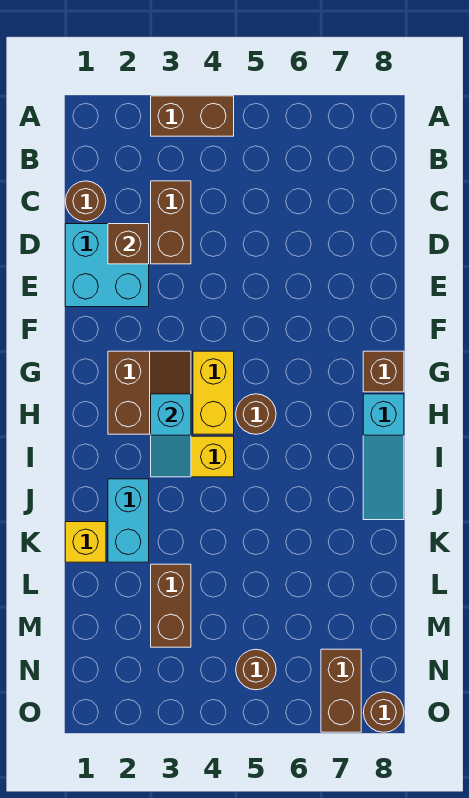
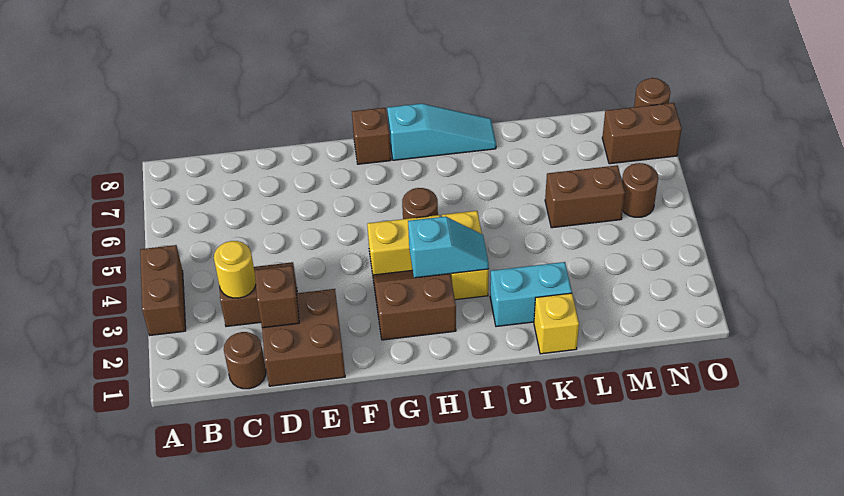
none -> yellow round brick C3 level 2
cyan brick D1:E2 level 1 -> brown brick D1:E2 level 1
brown brick L3:M3 level 1 -> brown brick L5:M5 level 1

